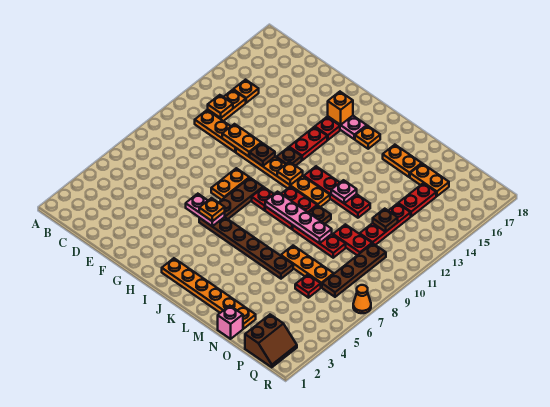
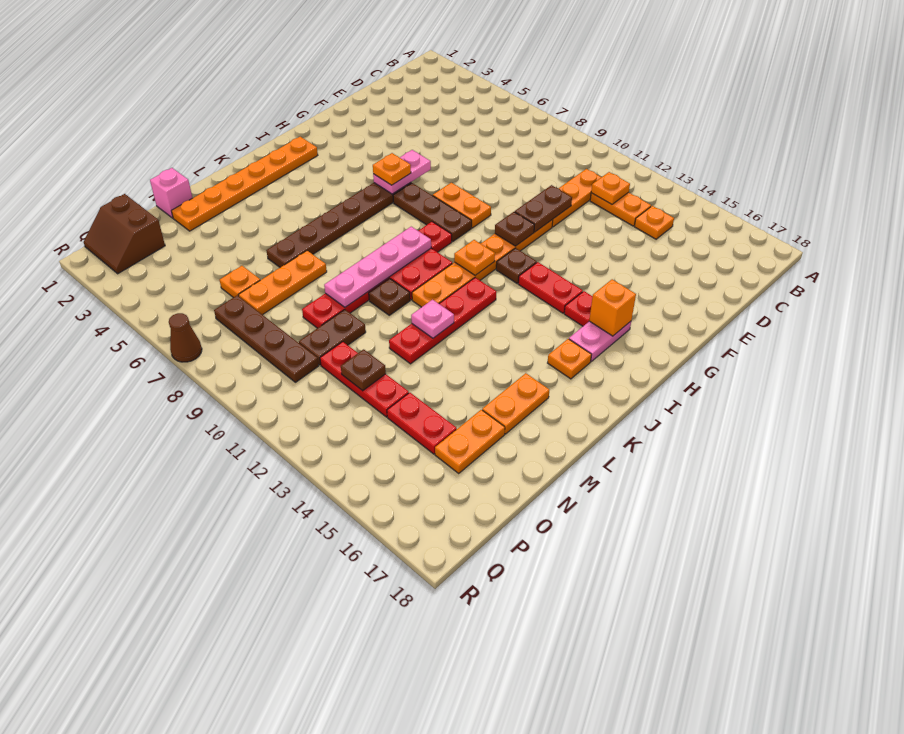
orange plate E11:F11 level 2 -> brown plate E11:F11 level 2
red plate N10:O10 level 1 -> brown plate N10:O10 level 1
red plate O6 level 1 -> orange plate O6 level 1
orange cone R7 level 1 -> brown cone R7 level 1

